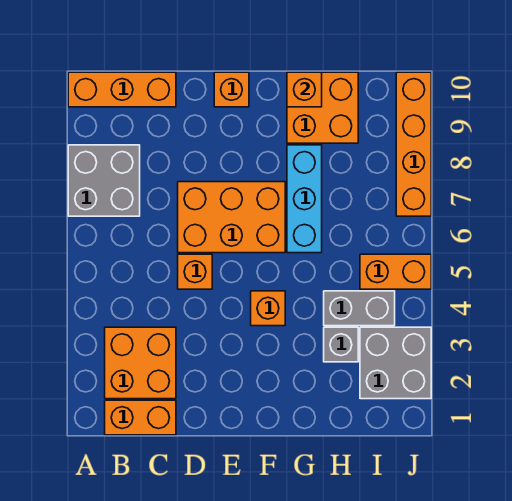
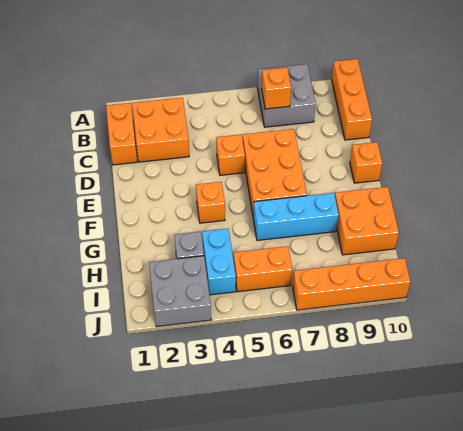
orange brick G10 level 2 -> orange brick B7 level 2
grey brick H4:I4 level 1 -> cyan brick H4:I4 level 1
orange brick I5:J5 level 1 -> orange brick I5:I6 level 1

